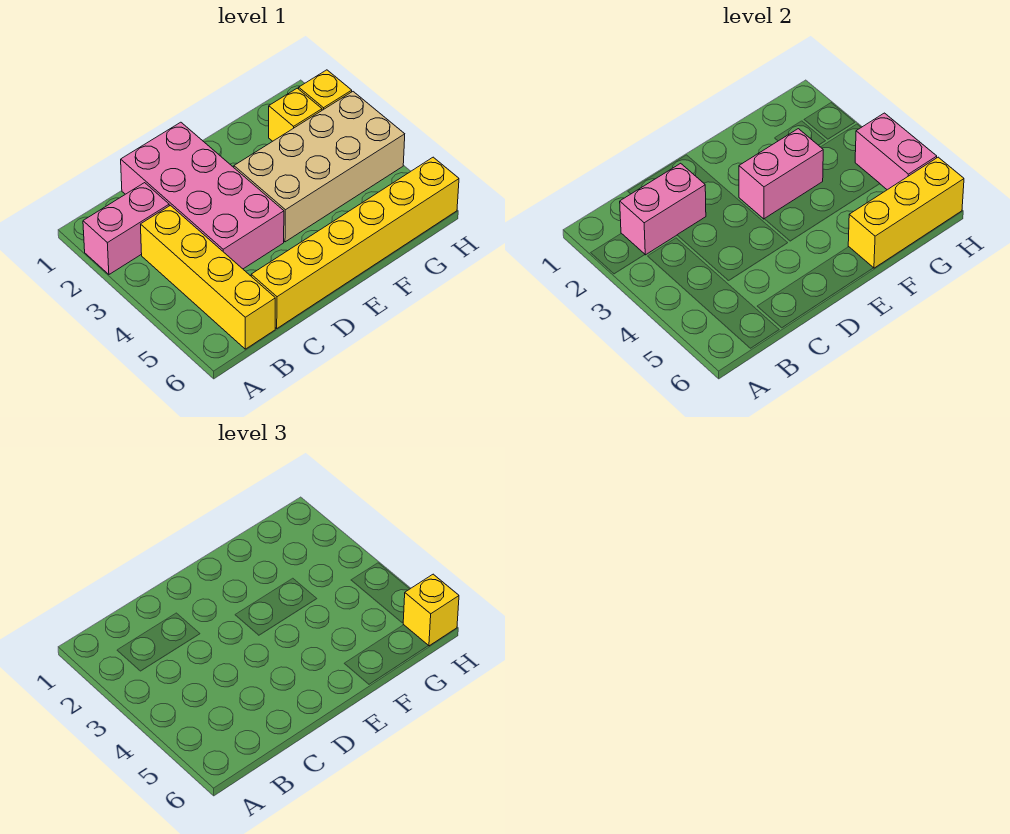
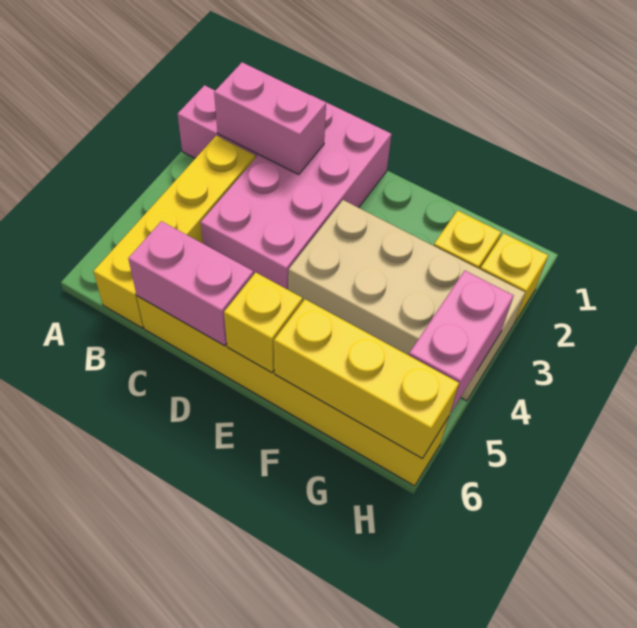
pink brick E3:F3 level 2 -> pink brick C6:D6 level 2
yellow brick H6 level 3 -> yellow brick E6 level 2

